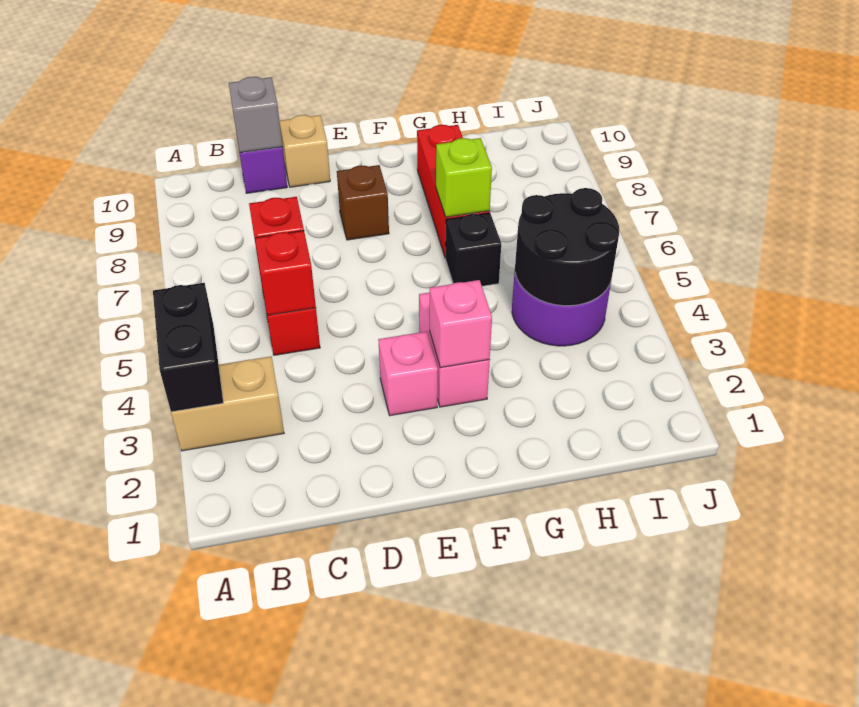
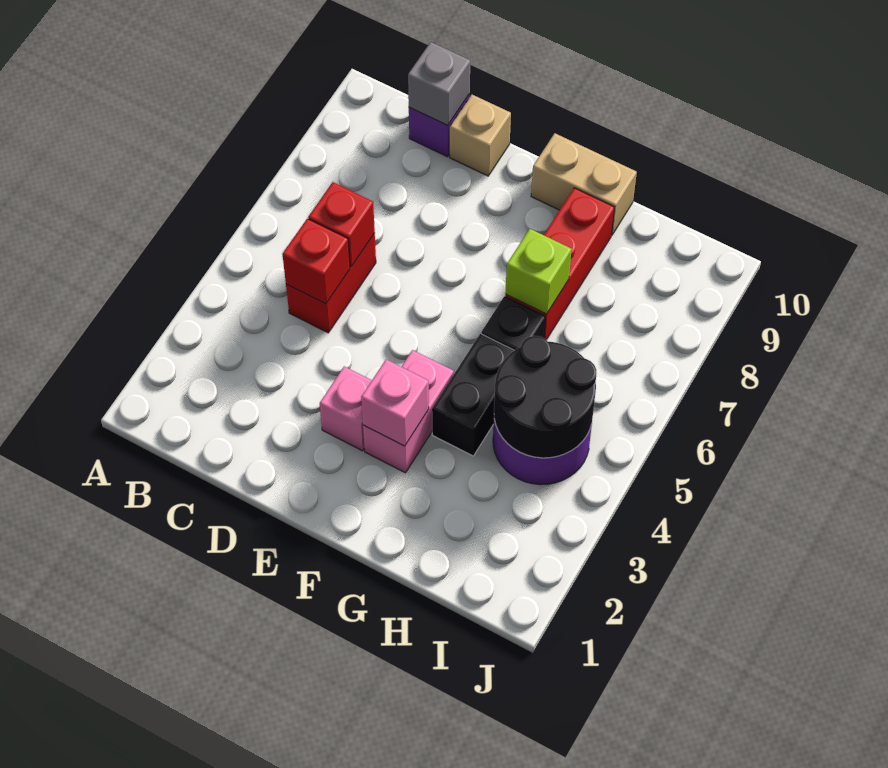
tan brick A3:B3 level 1 -> tan brick F10:G10 level 1
black brick A3:A4 level 2 -> black brick G4:G5 level 1
brown brick E8 level 1 -> none

